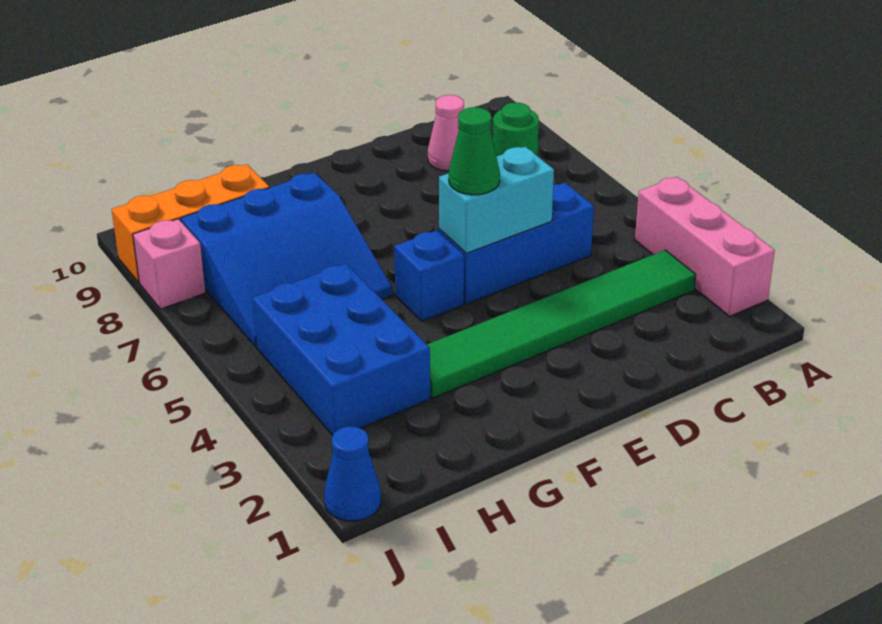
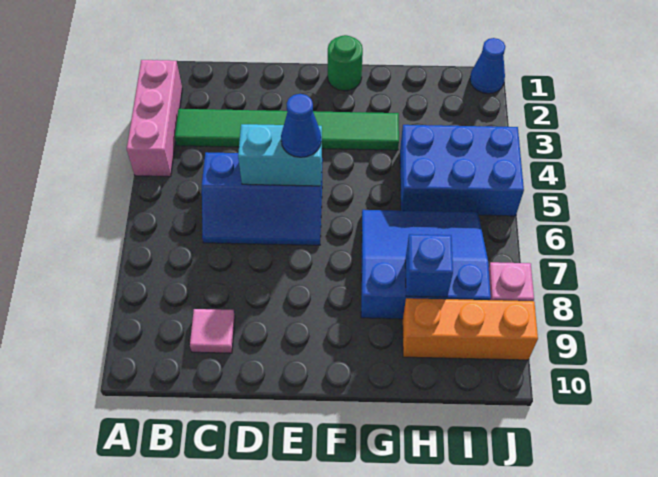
green round brick B8 level 1 -> green round brick F1 level 1
pink cone C9 level 1 -> pink tile C9 level 1
green cone E5 level 3 -> blue cone E5 level 3
blue brick F5 level 1 -> blue brick H8 level 2
blue brick H3:I5 level 1 -> blue brick H4:J5 level 1

